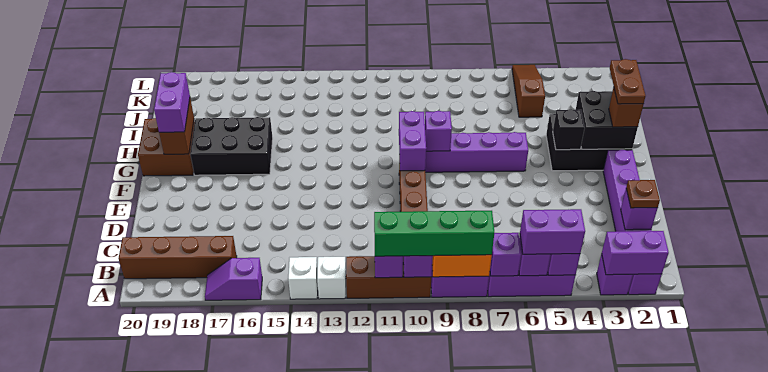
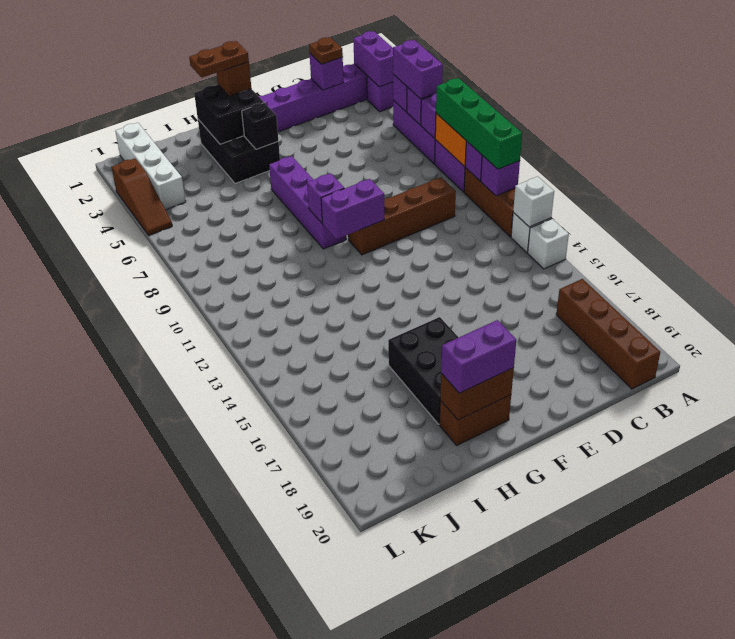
none -> white brick A13 level 2
purple slope A16:A17 level 1 top 16 -> none
brown brick G19:H20 level 1 -> brown brick G19:H19 level 1
brown slope J5:L5 level 1 top J -> brown slope L3:L5 level 1 top 3
none -> white brick K1:K4 level 1

